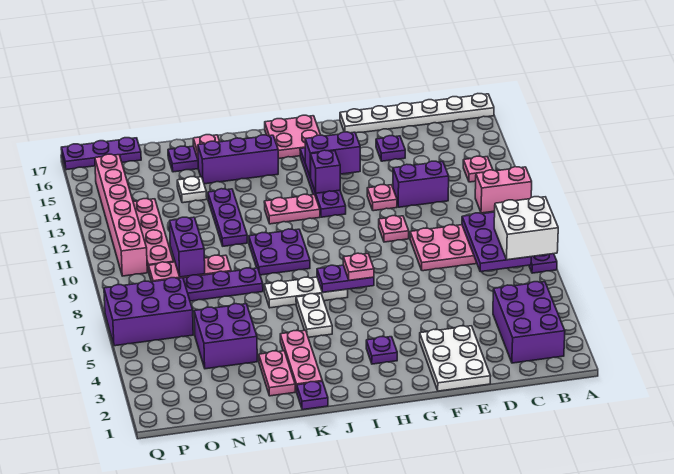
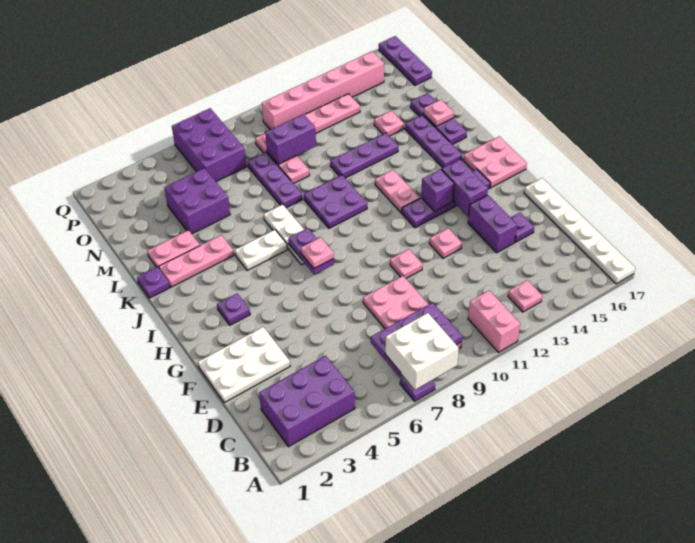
purple brick D12:E12 level 1 -> purple brick E14:F14 level 1
purple brick J15:L15 level 1 -> purple plate J15:L15 level 1
white plate M14 level 1 -> pink plate M14 level 1

